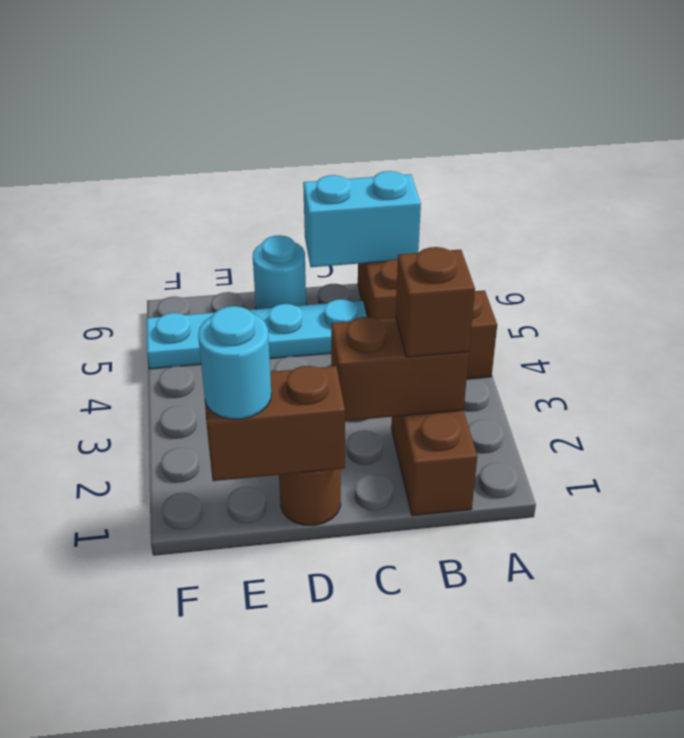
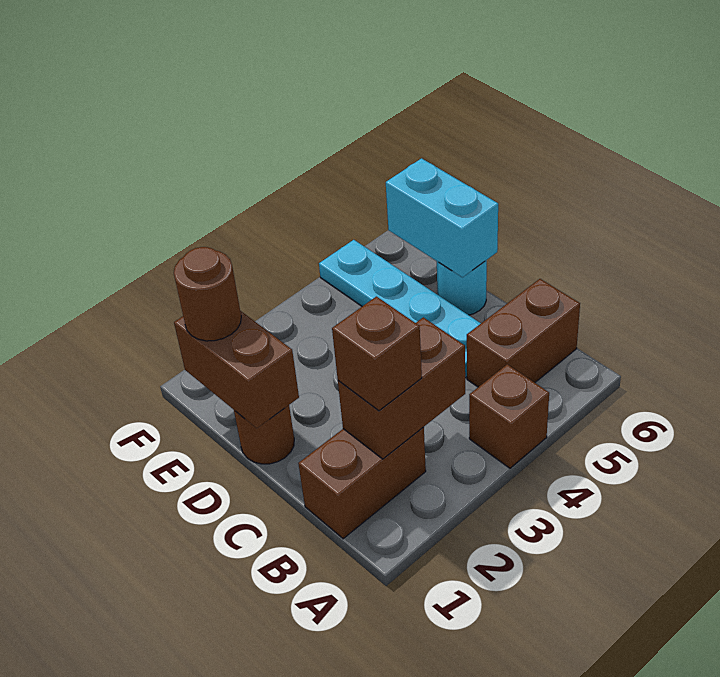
brown brick B2:C2 level 2 -> brown brick B2:B3 level 2
cyan brick B6:C6 level 2 -> cyan brick D6:E6 level 2
cyan round brick E1 level 3 -> brown round brick E1 level 3

